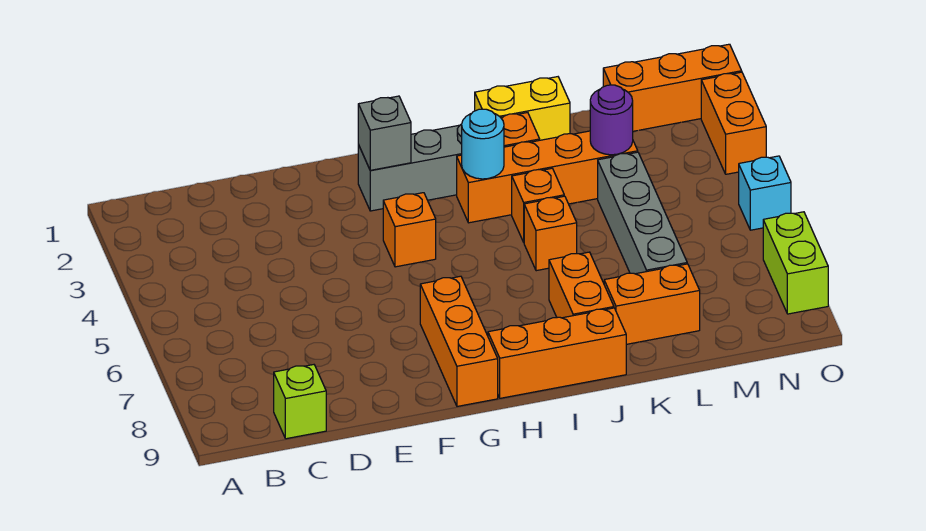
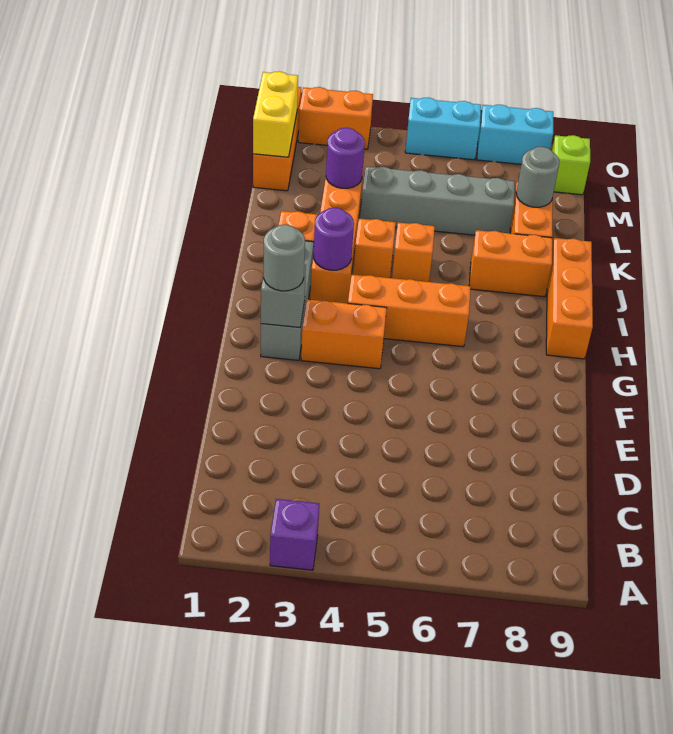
none -> purple brick A3 level 1
lime brick C9 level 1 -> lime brick N9 level 1
none -> grey round brick G2 level 3
orange brick G4 level 1 -> orange brick G3:G4 level 1
orange brick G7:G9 level 1 -> orange brick H4:H6 level 1
cyan round brick I3 level 2 -> purple round brick I3 level 2
yellow brick J1:K1 level 1 -> yellow brick M1:N1 level 2
none -> grey round brick L8 level 2
cyan brick O5 level 1 -> cyan brick O5:O6 level 1
lime brick O7:O8 level 1 -> cyan brick O7:O8 level 1

